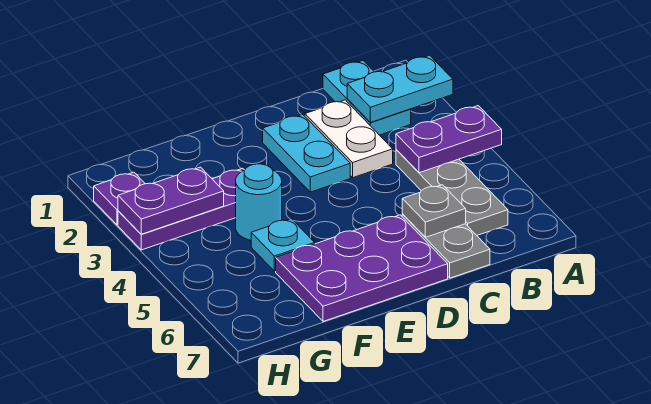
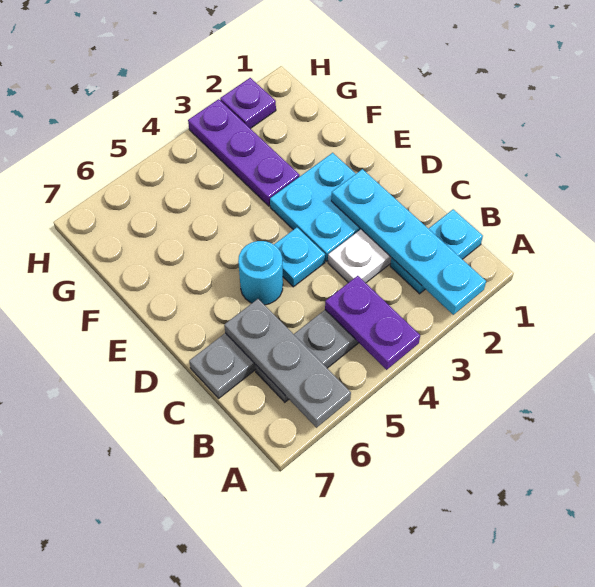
cyan plate A2:B2 level 2 -> cyan plate A2:D2 level 2
grey plate C6 level 2 -> grey plate A6:C6 level 2
cyan plate D2:D3 level 1 -> cyan plate D2:E3 level 1
purple plate D6:F7 level 1 -> none
cyan round brick F4 level 1 -> cyan round brick D5 level 1
cyan plate F5 level 1 -> cyan plate D4 level 1
purple plate G3:H3 level 2 -> none

